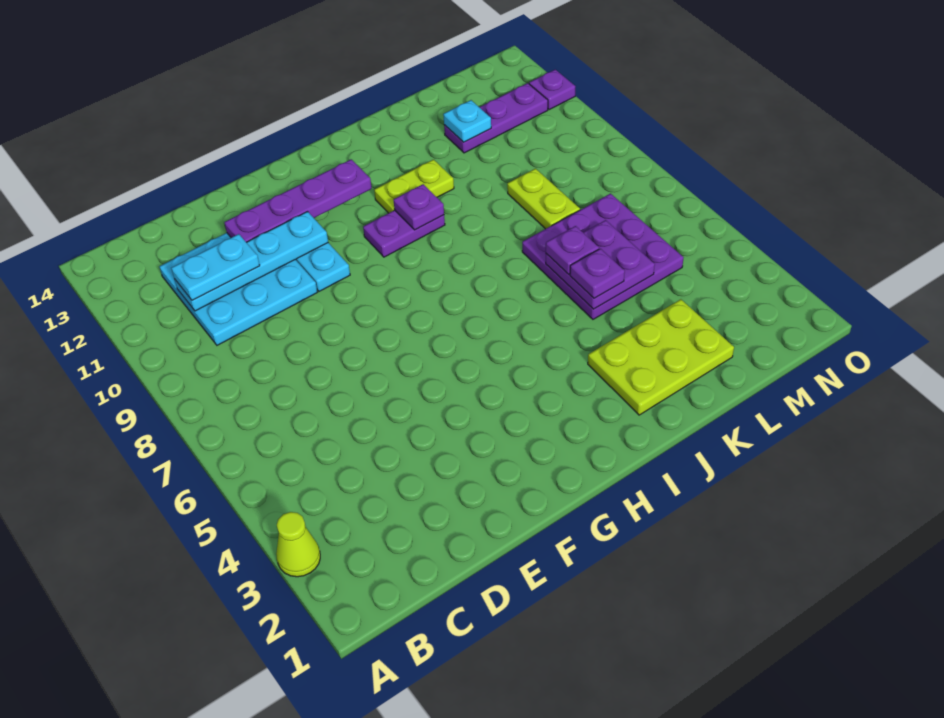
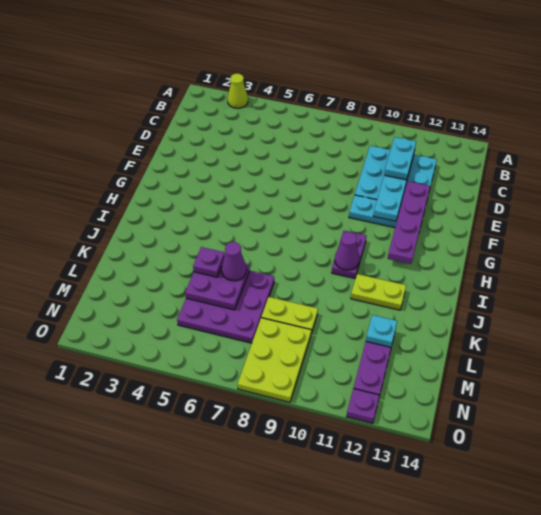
purple plate I10 level 2 -> purple cone I10 level 2
lime plate I11:J11 level 1 -> lime plate J11:J12 level 1
lime plate J2:L3 level 1 -> lime plate M8:O9 level 1
purple plate K6 level 3 -> purple cone K6 level 3

